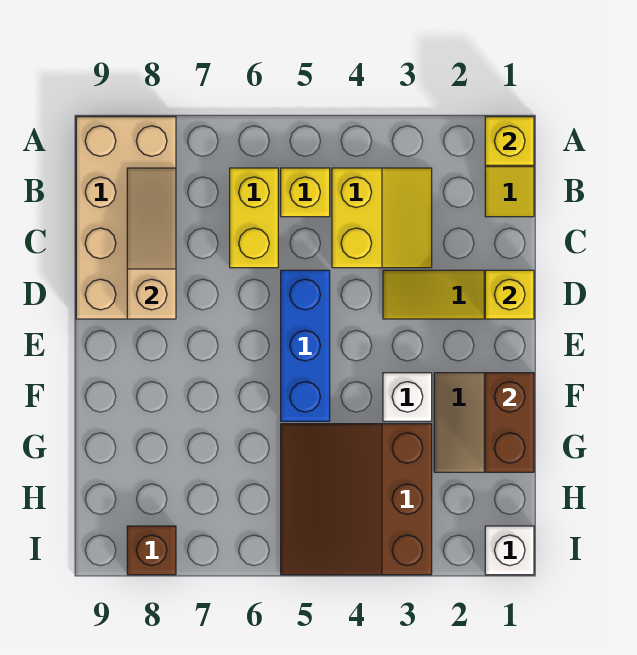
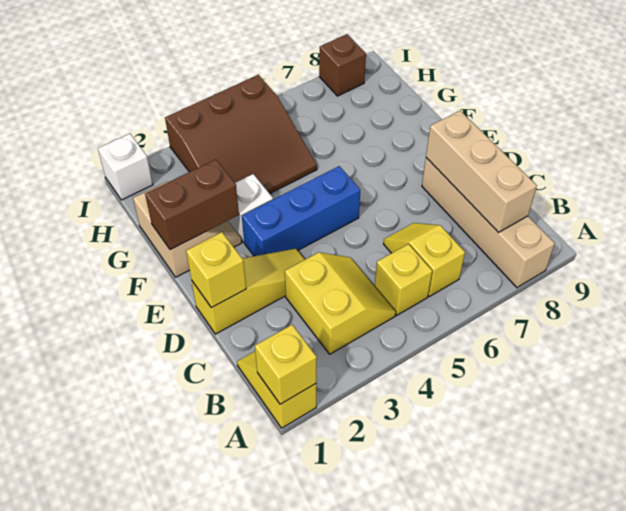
tan brick A8:D9 level 1 -> tan brick A8:D8 level 1
yellow slope B3:C4 level 1 top 4 -> yellow slope B3:C4 level 1 top 3
yellow brick B6:C6 level 1 -> yellow slope B6:C6 level 1 top B
tan slope B8:D8 level 2 top D -> tan brick B8:D8 level 2
blue brick D5:F5 level 1 -> blue brick E3:E5 level 1
brown brick F1:G1 level 2 -> brown brick F1:F2 level 2
brown slope G3:I5 level 1 top 3 -> brown slope G3:I5 level 1 top I

